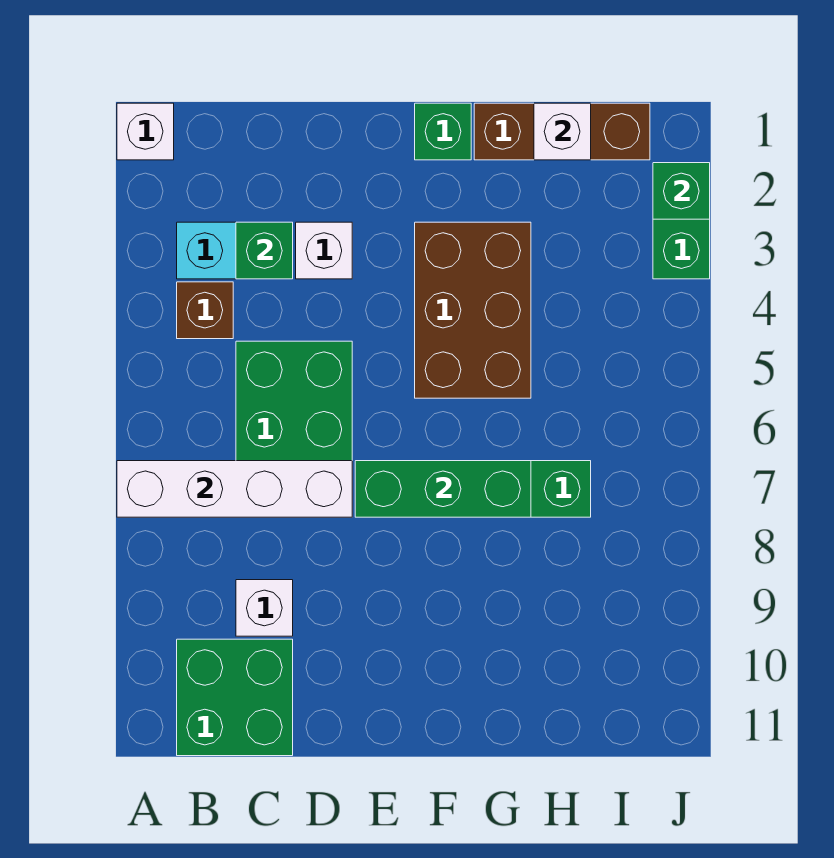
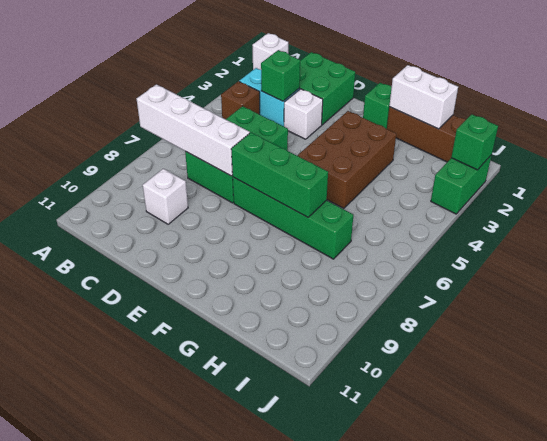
green brick B10:C11 level 1 -> green brick C1:D2 level 1
white brick H1 level 2 -> white brick G1:H1 level 2

